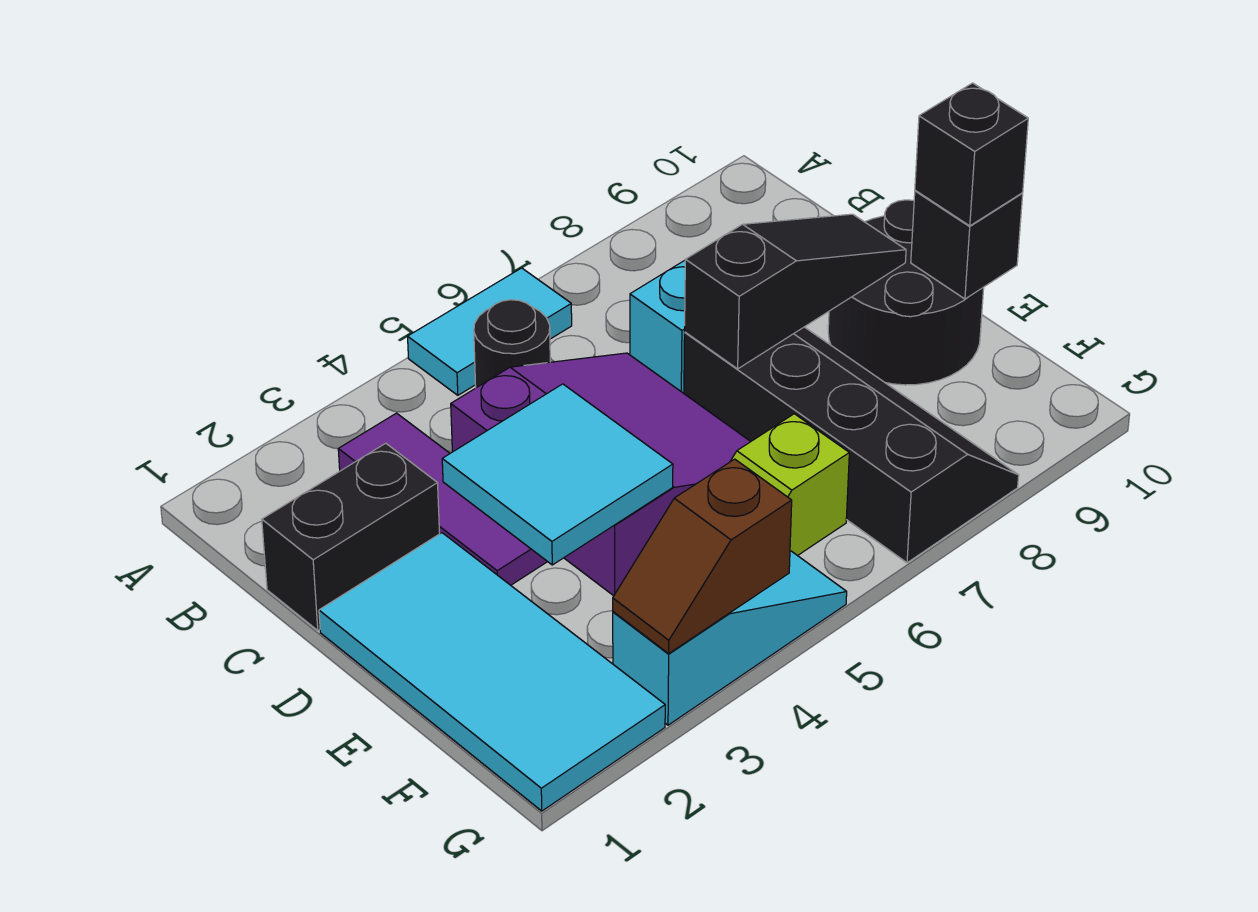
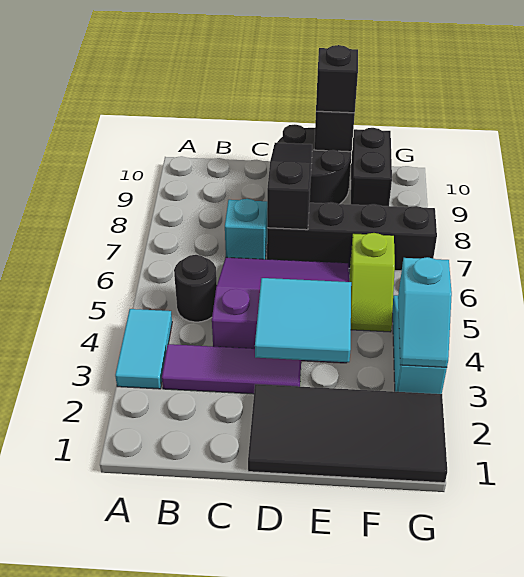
cyan tile A5:A6 level 1 -> cyan tile A3:A4 level 1
black brick C1:C2 level 1 -> black brick F9:F10 level 1
cyan tile D1:G2 level 1 -> black tile D1:G2 level 1
brown slope G3:G4 level 2 top 4 -> cyan slope G3:G4 level 2 top 4

